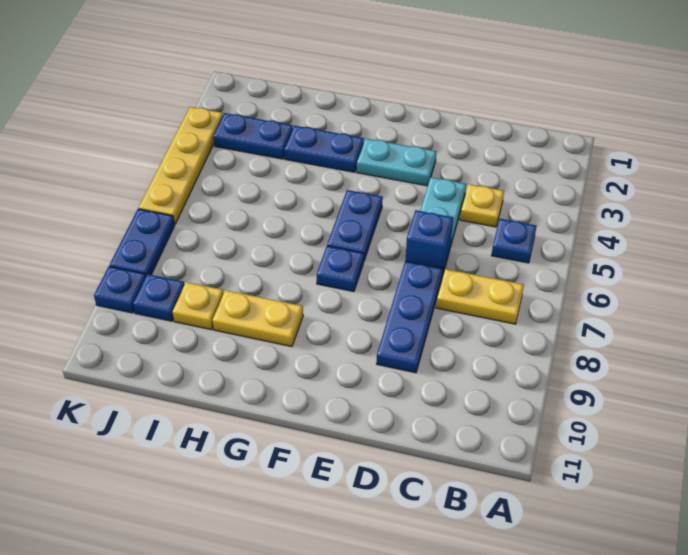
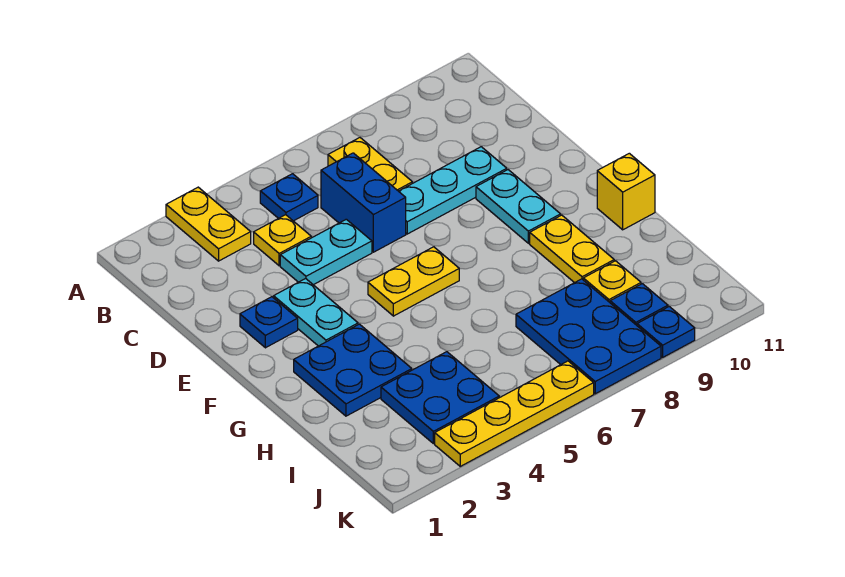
none -> yellow plate A3:B3 level 1
blue brick D6 level 1 -> blue brick C6:D6 level 1
blue plate D7:D9 level 1 -> cyan plate D7:D9 level 1
none -> cyan plate E9:F9 level 1
blue plate F5:F6 level 1 -> yellow plate F5:F6 level 1
blue plate F7 level 1 -> blue plate E2 level 1
blue plate G3:H3 level 1 -> blue plate G2:H3 level 1
none -> yellow brick G11 level 1
blue plate I3:J3 level 1 -> blue plate I3:J4 level 1
blue plate K7:K8 level 1 -> blue plate I7:K8 level 1

